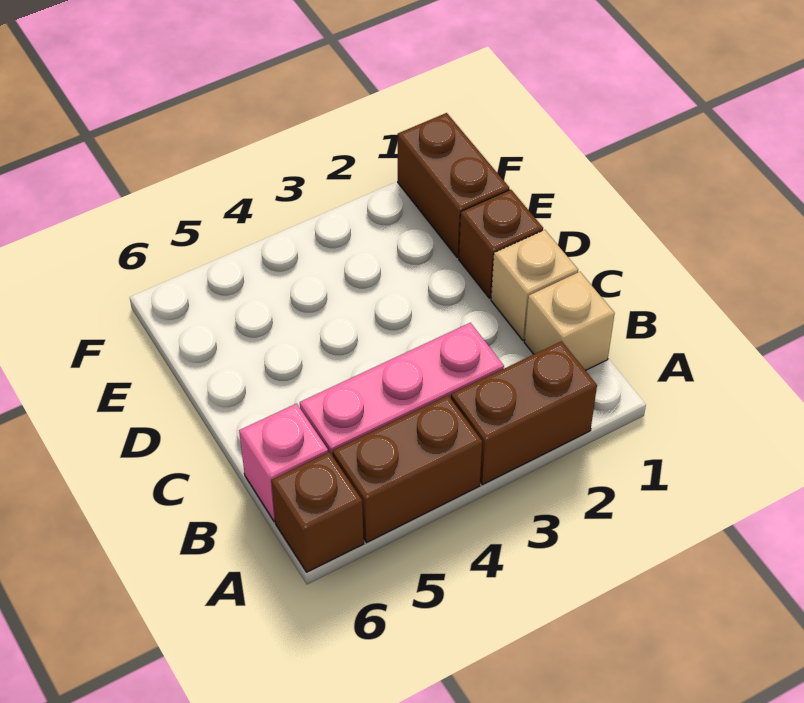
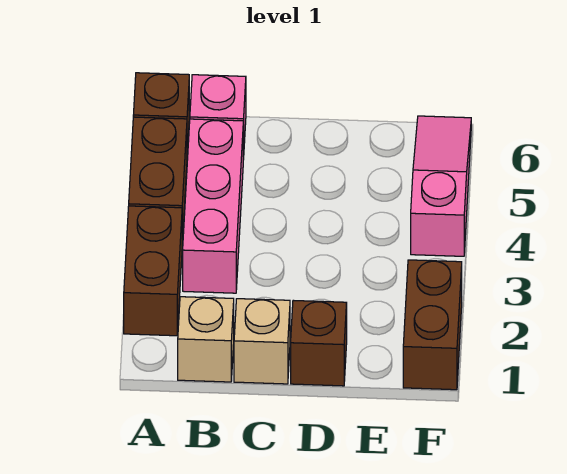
brown brick E1:F1 level 1 -> brown brick F1:F2 level 1
none -> pink slope F4:F6 level 1 top 4

